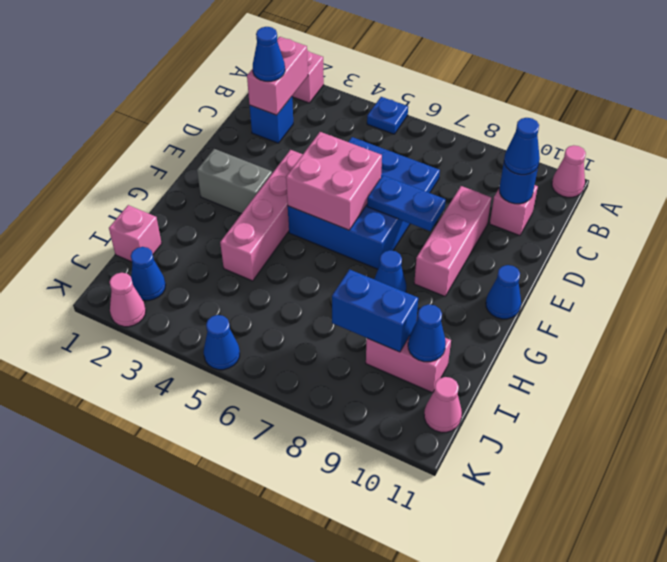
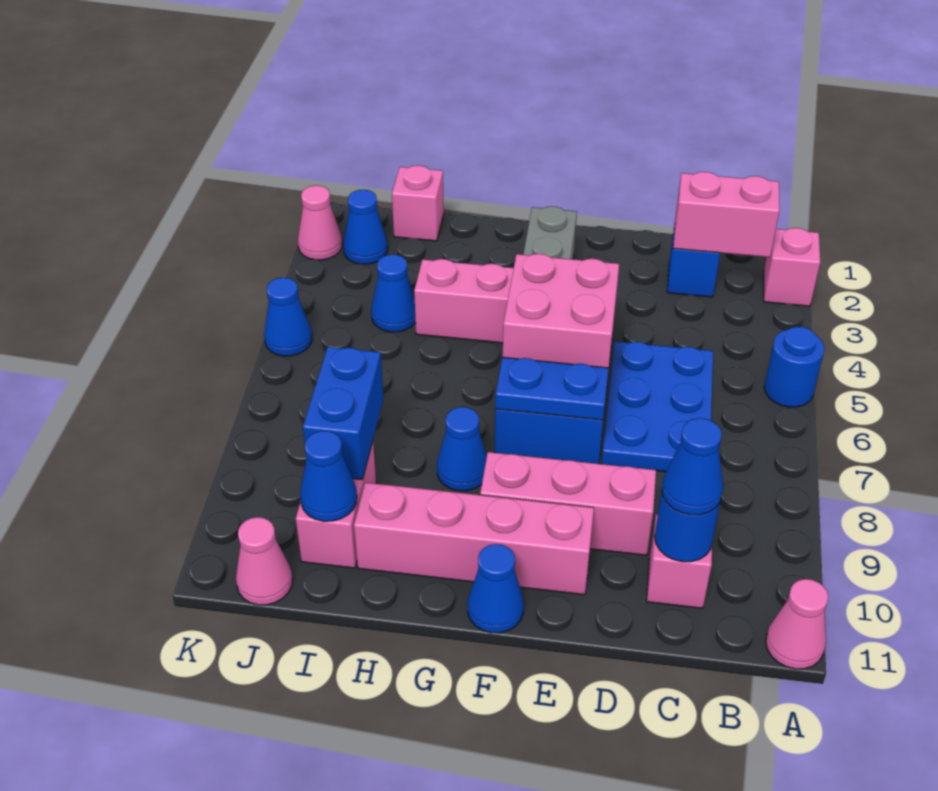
blue plate A5 level 1 -> blue round brick A5 level 1
blue cone C2 level 3 -> blue cone I4 level 1
blue plate E7:E8 level 2 -> blue plate E7:F7 level 2
none -> pink brick E10:H10 level 1

